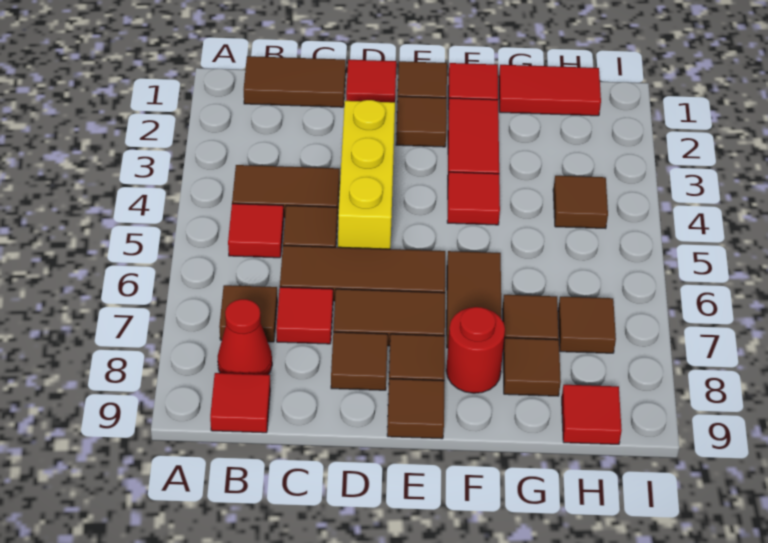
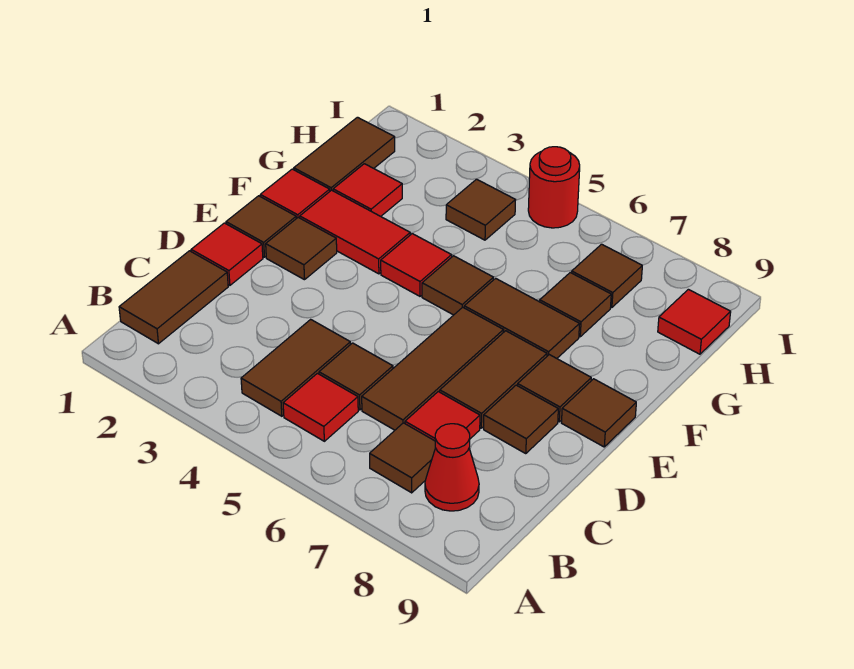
red tile B9 level 1 -> red tile G2 level 1
yellow brick D3:D5 level 1 -> none
red round brick F8 level 1 -> red round brick I5 level 1
red tile G1:H1 level 1 -> brown tile G1:H1 level 1
brown tile G8 level 1 -> brown tile F5 level 1

